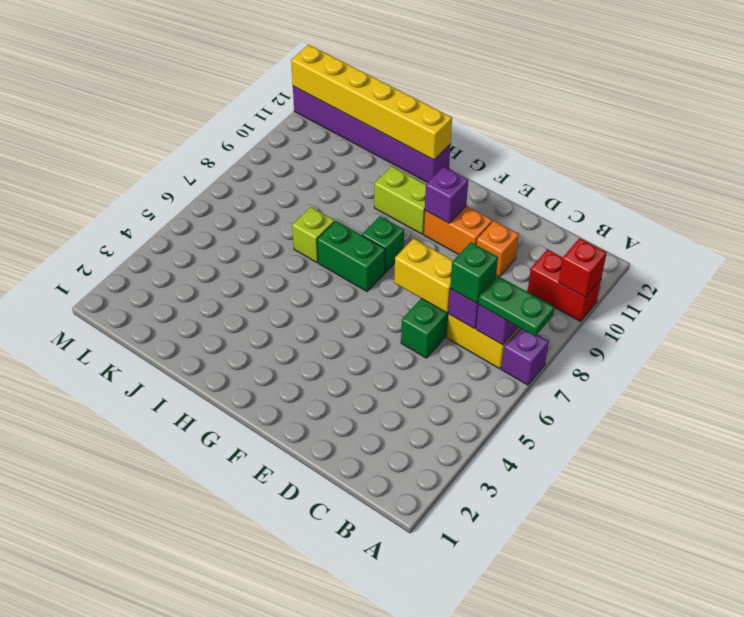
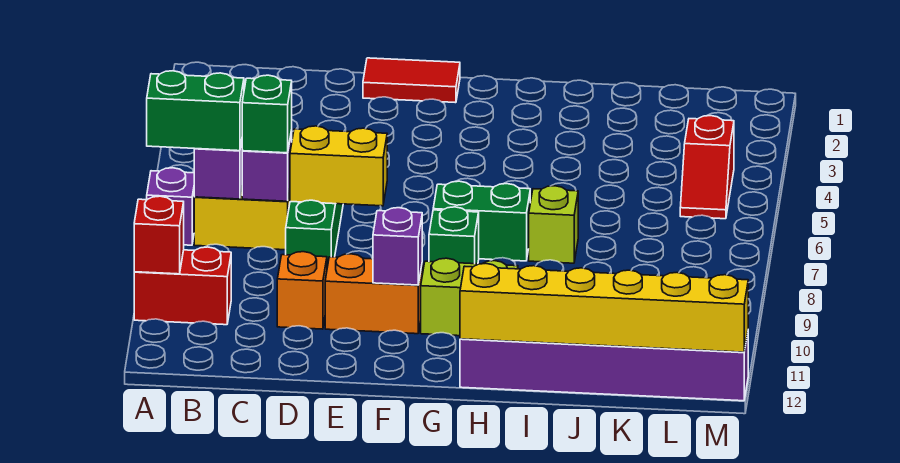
green plate A7:B7 level 3 -> green brick A7:B7 level 3
none -> red tile E1:F1 level 1
none -> red slope L4:L5 level 1 top 4

